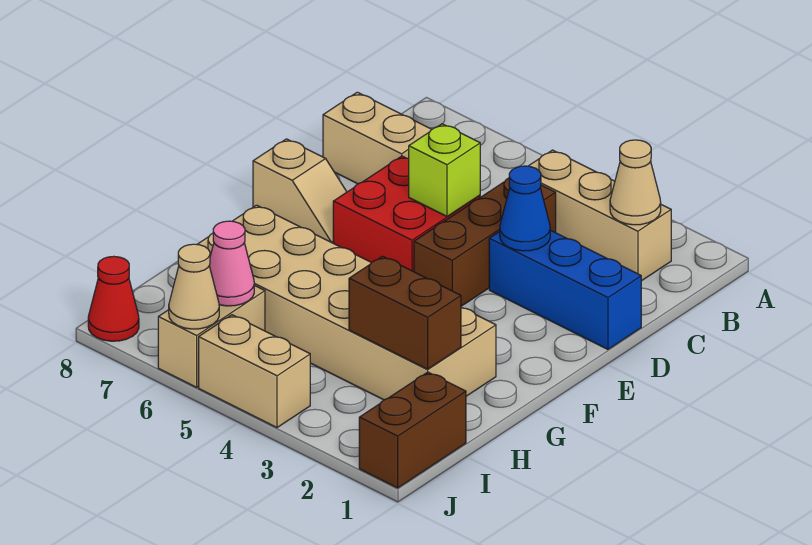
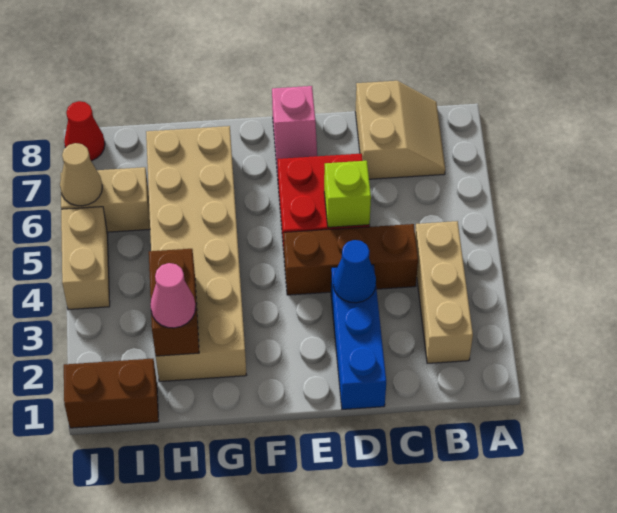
tan cone B2 level 2 -> none
tan slope E7:E8 level 1 top 8 -> pink slope E7:E8 level 1 top 8
pink cone I6 level 2 -> pink cone H2 level 3

